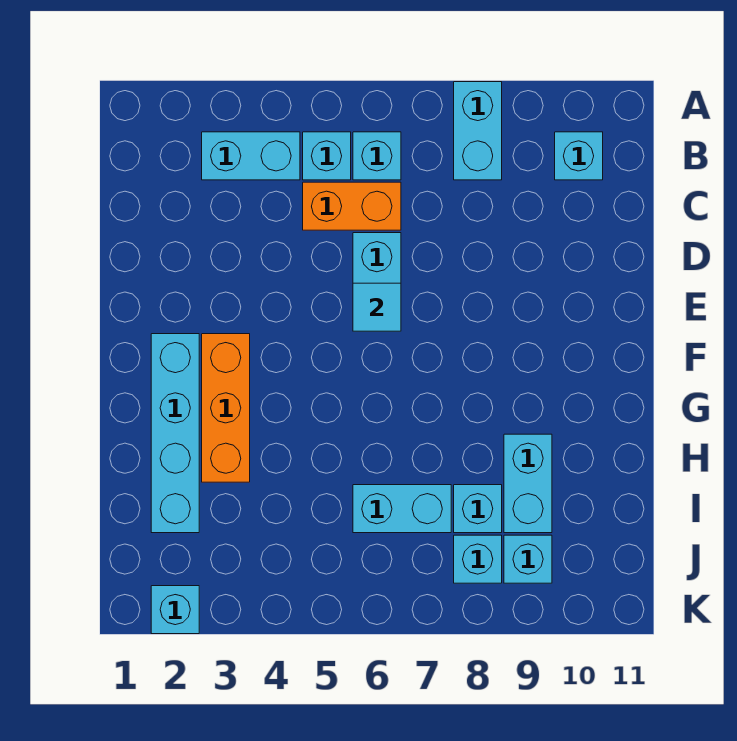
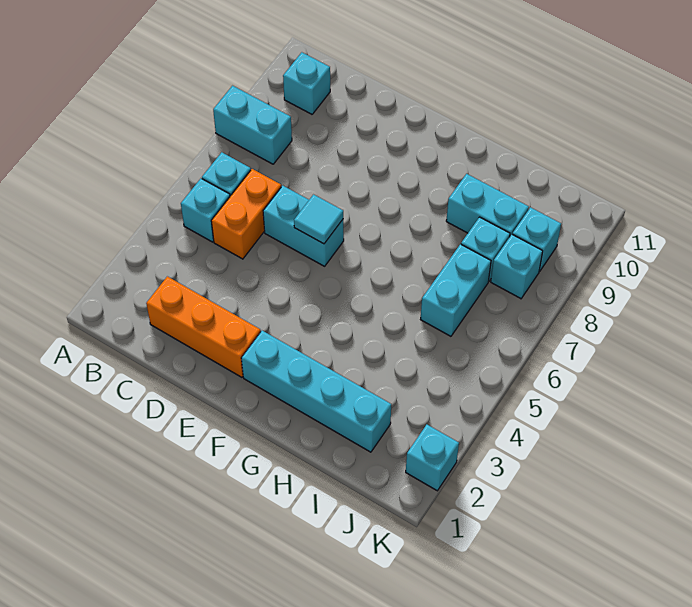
cyan brick B3:B4 level 1 -> none
orange brick F3:H3 level 1 -> orange brick C2:E2 level 1

